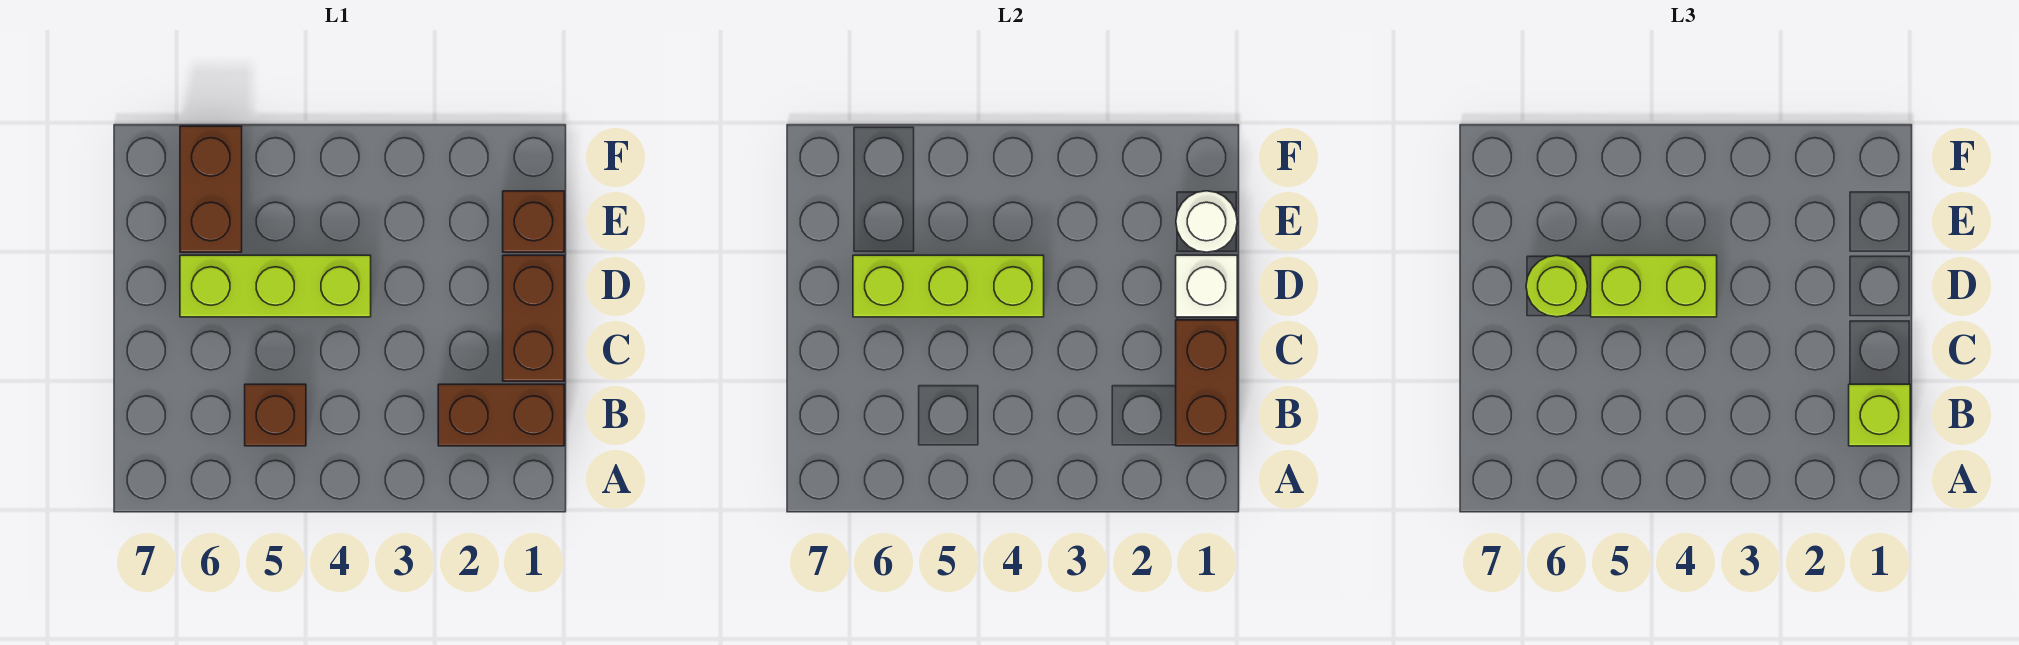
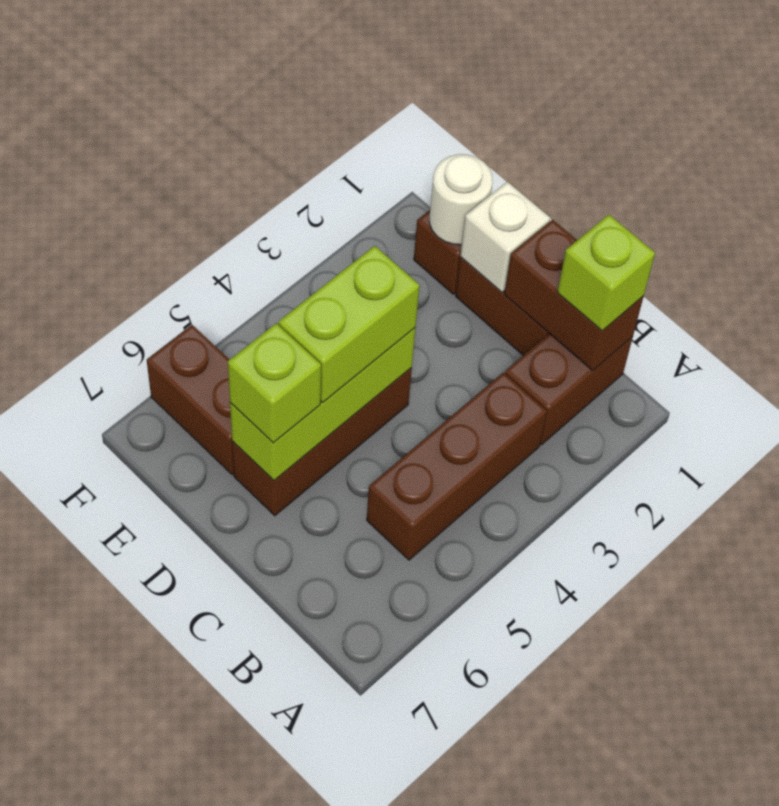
brown brick B5 level 1 -> brown brick B3:B5 level 1
lime brick D4:D6 level 1 -> brown brick D4:D6 level 1
lime round brick D6 level 3 -> lime brick D6 level 3

